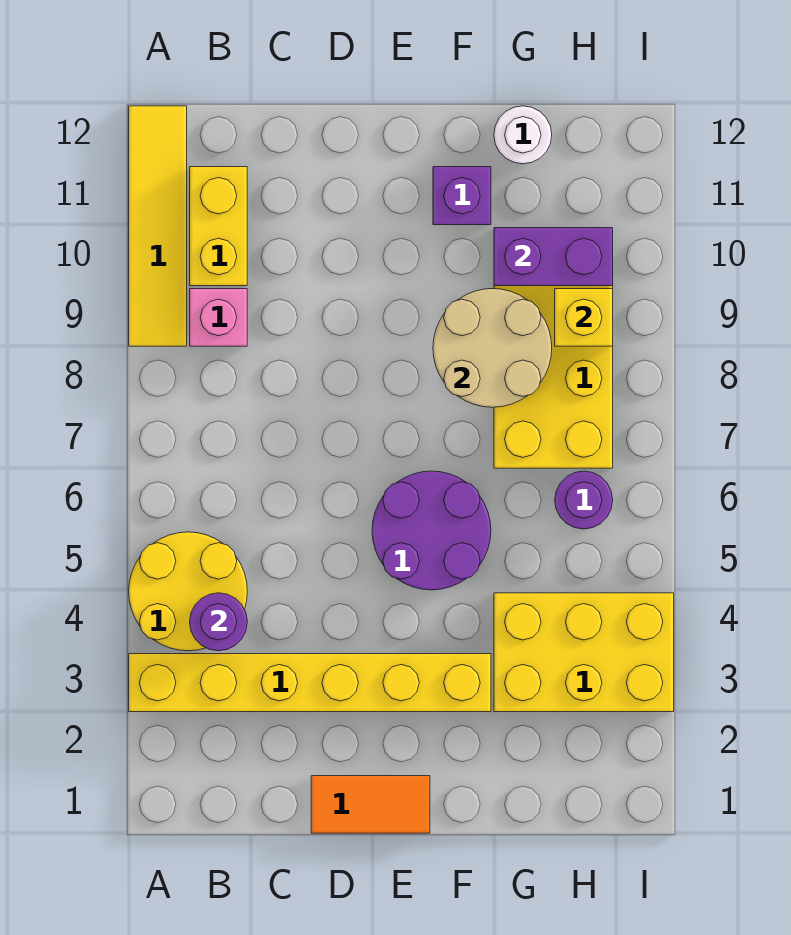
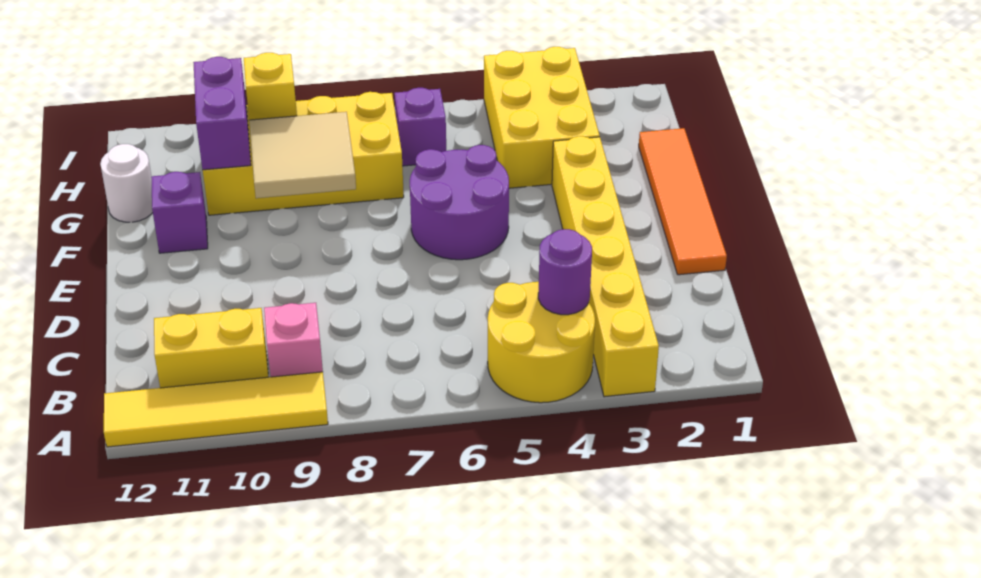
orange tile D1:E1 level 1 -> orange tile D1:G1 level 1
tan round brick F8:G9 level 2 -> tan tile F8:G9 level 2
purple round brick H6 level 1 -> purple brick H6 level 1

